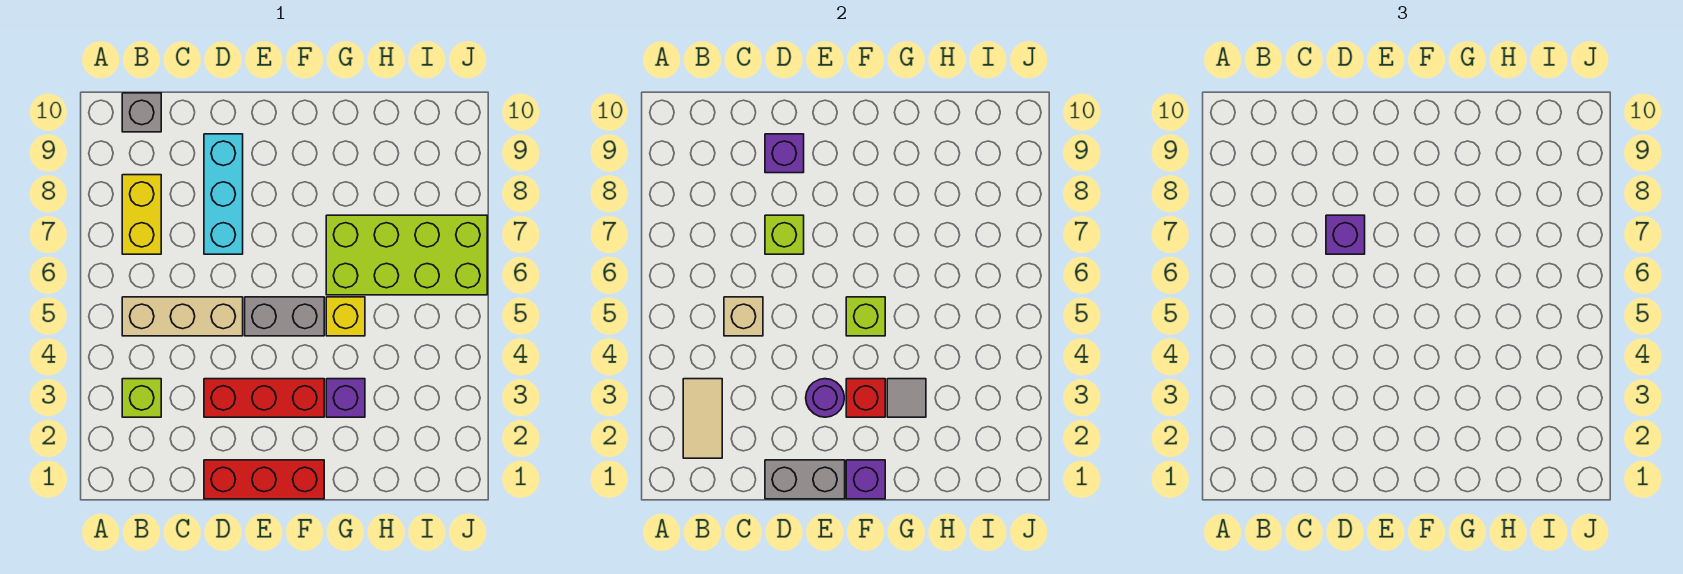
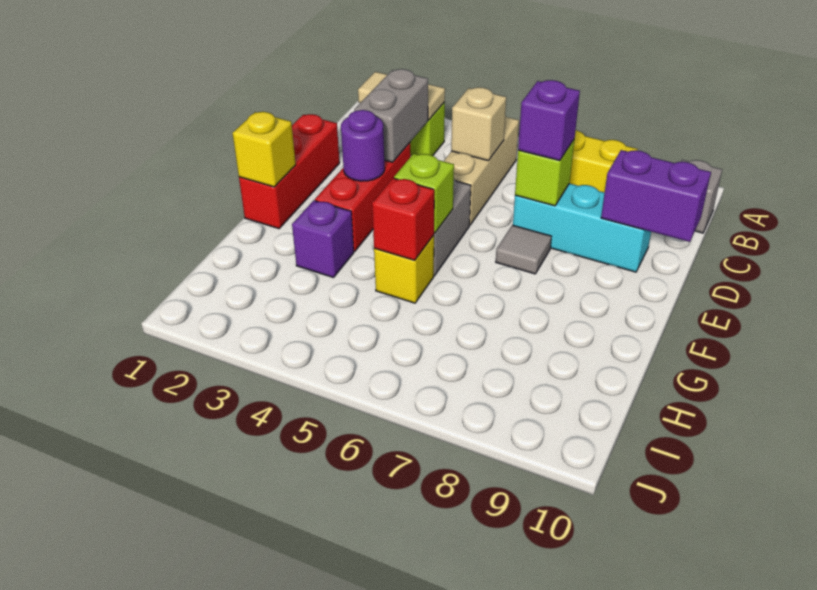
grey brick D1:E1 level 2 -> grey brick C3:D3 level 2
purple brick D9 level 2 -> purple brick D9:D10 level 2
purple brick F1 level 2 -> yellow brick F1 level 2
red brick F3 level 2 -> red brick G5 level 2
grey tile G3 level 2 -> grey tile E7 level 1
lime brick G6:J7 level 1 -> none

